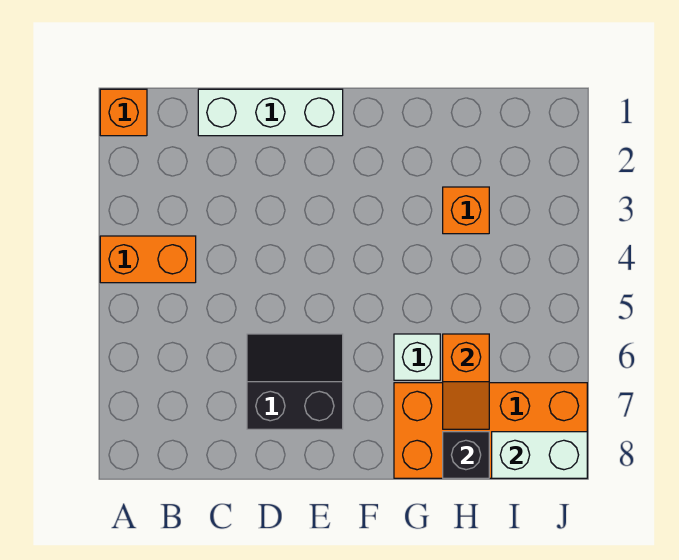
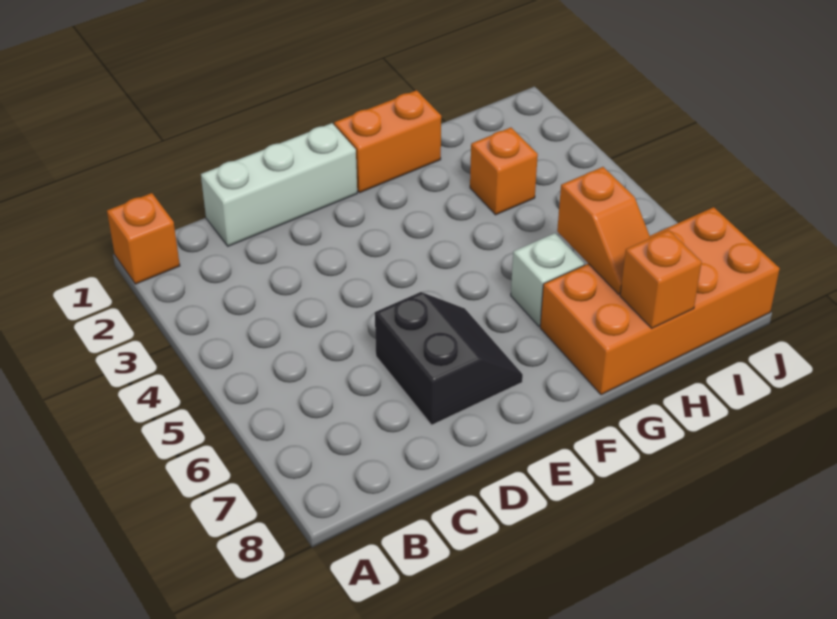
orange brick A4:B4 level 1 -> orange brick F1:G1 level 1
black slope D6:E7 level 1 top 7 -> black slope D6:E7 level 1 top D
black brick H8 level 2 -> orange brick H8 level 2
white brick I8:J8 level 2 -> none

